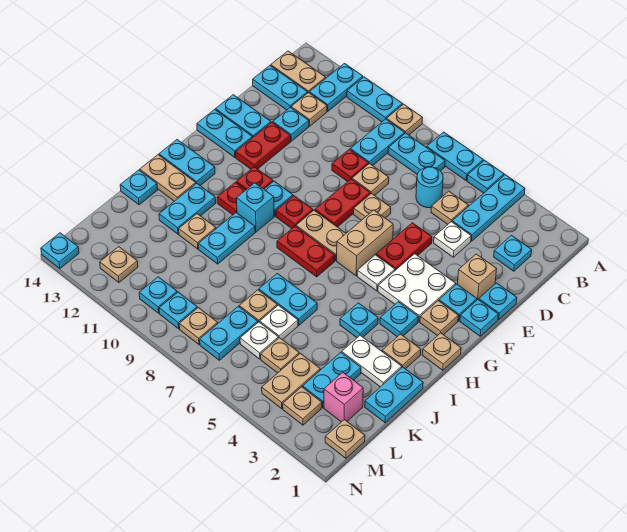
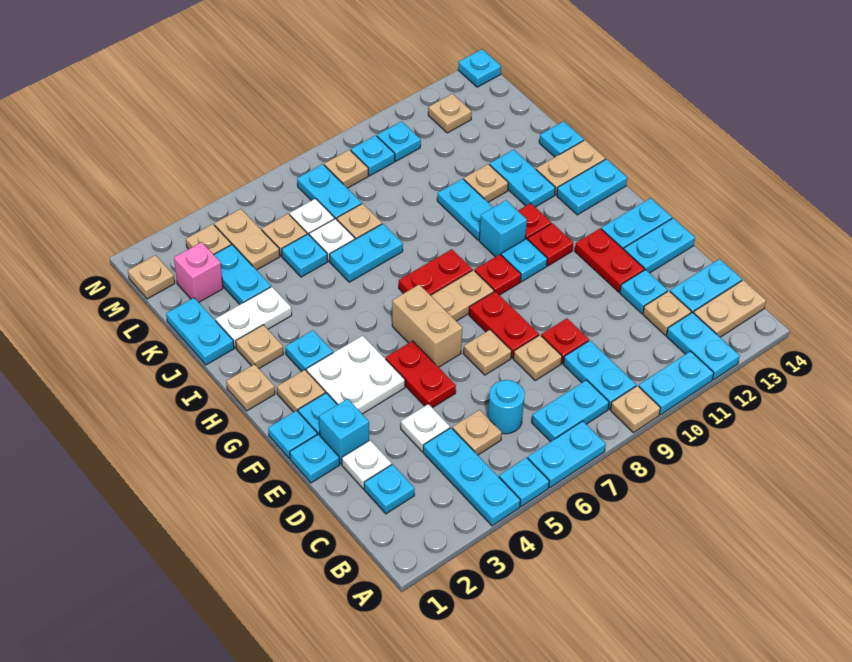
tan brick E2 level 1 -> cyan brick E2 level 1
white plate G5 level 1 -> white plate D2 level 1
cyan plate I4 level 1 -> cyan plate K5 level 1

